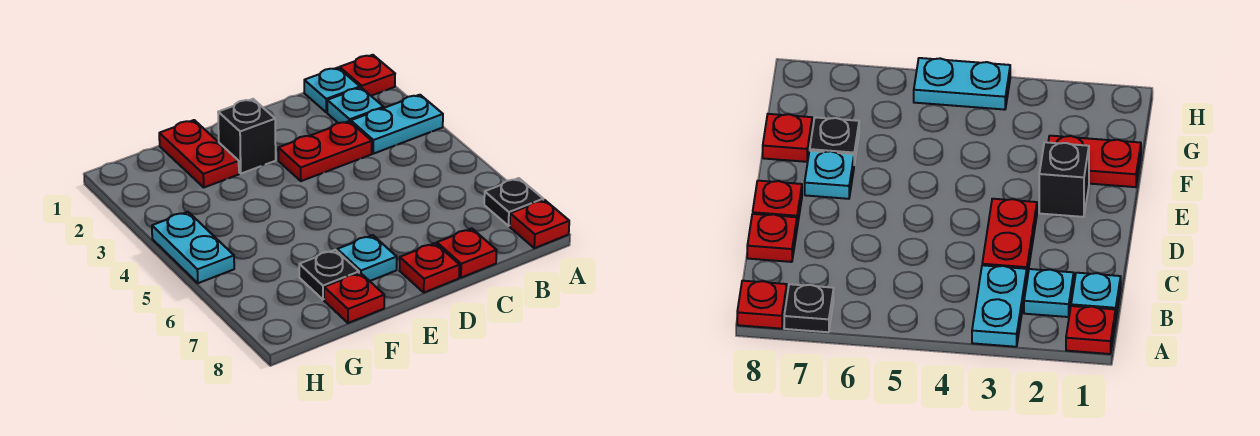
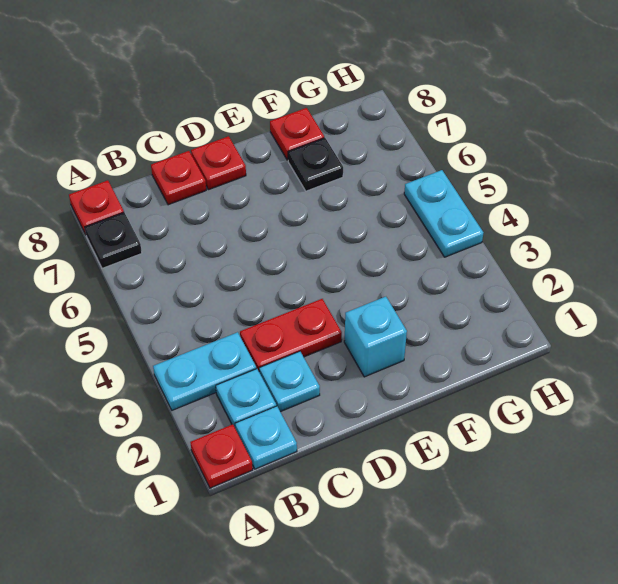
black brick E2 level 1 -> cyan brick E2 level 1
cyan plate E7 level 1 -> cyan plate C2 level 1
red plate F1:F2 level 1 -> none

